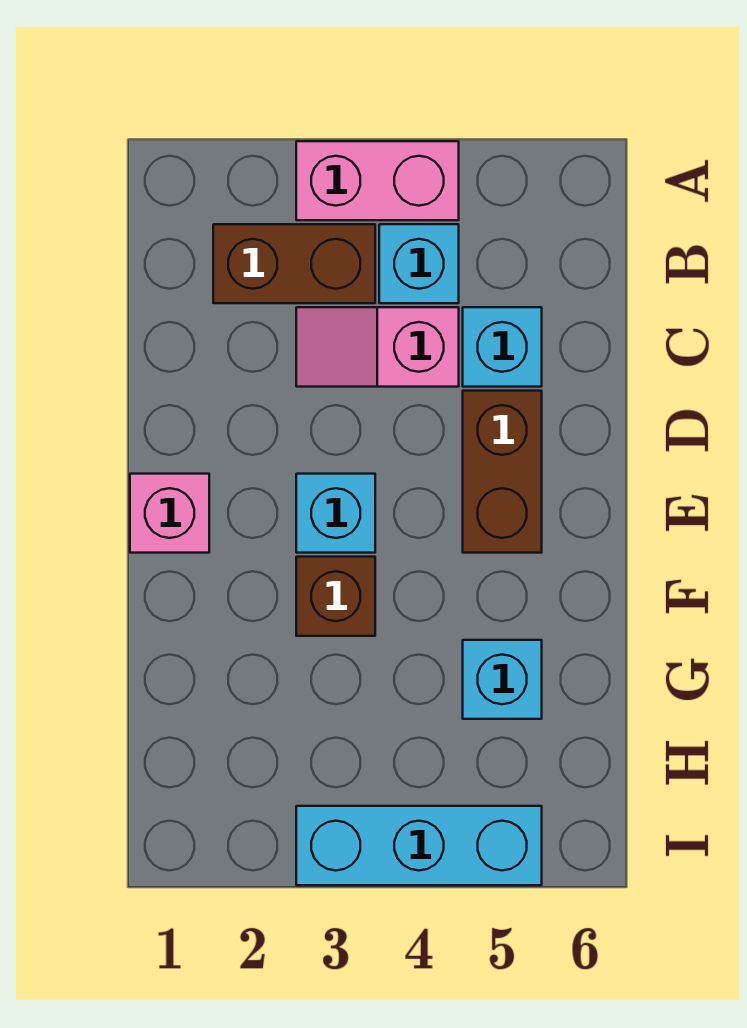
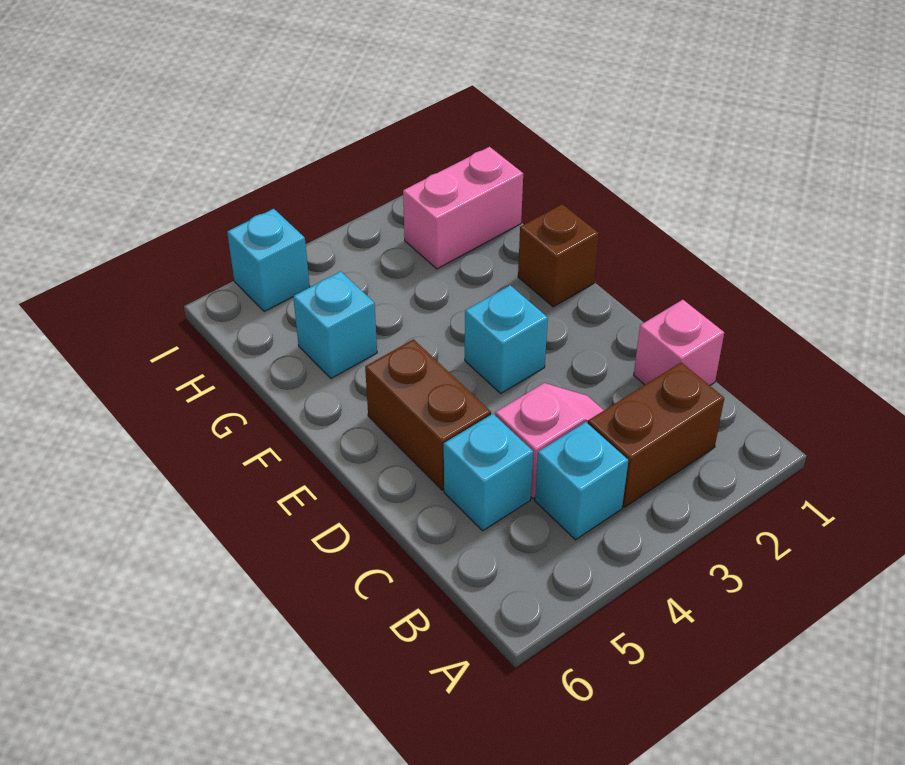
pink brick A3:A4 level 1 -> pink brick H1:H2 level 1
pink brick E1 level 1 -> pink brick C1 level 1
brown brick F3 level 1 -> brown brick F1 level 1
cyan brick I3:I5 level 1 -> cyan brick I5 level 1

